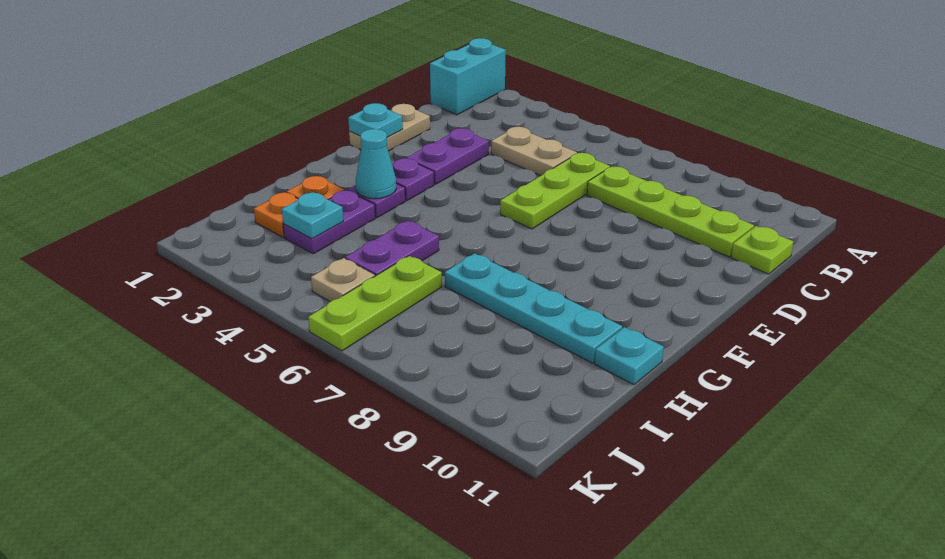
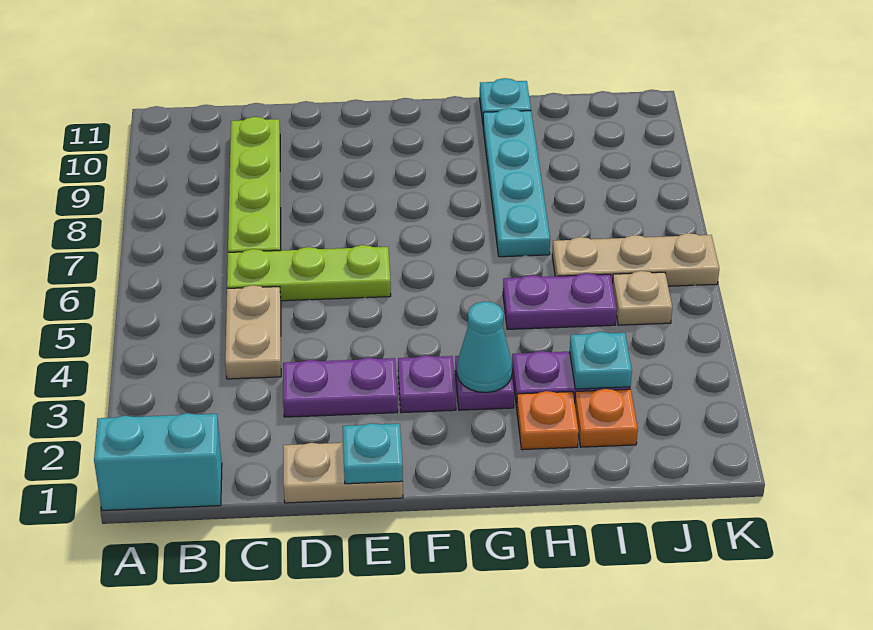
lime plate C11 level 1 -> none
lime plate I6:K6 level 1 -> tan plate I6:K6 level 1

